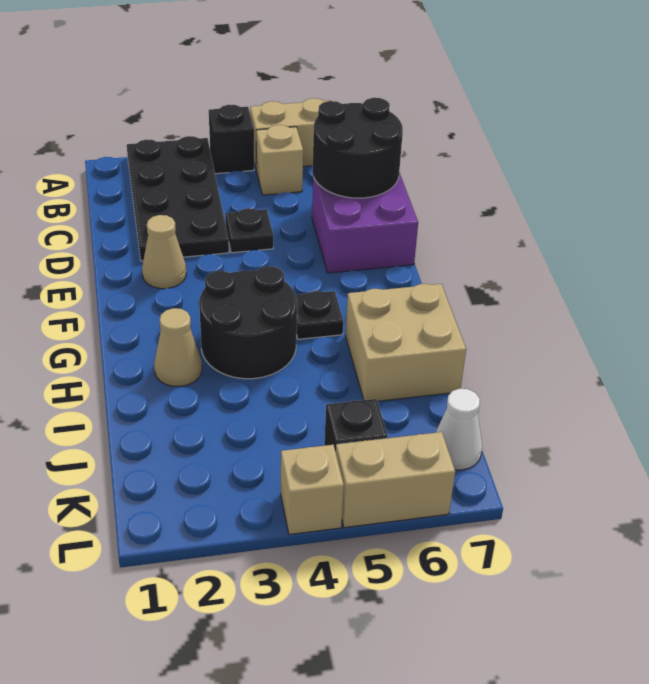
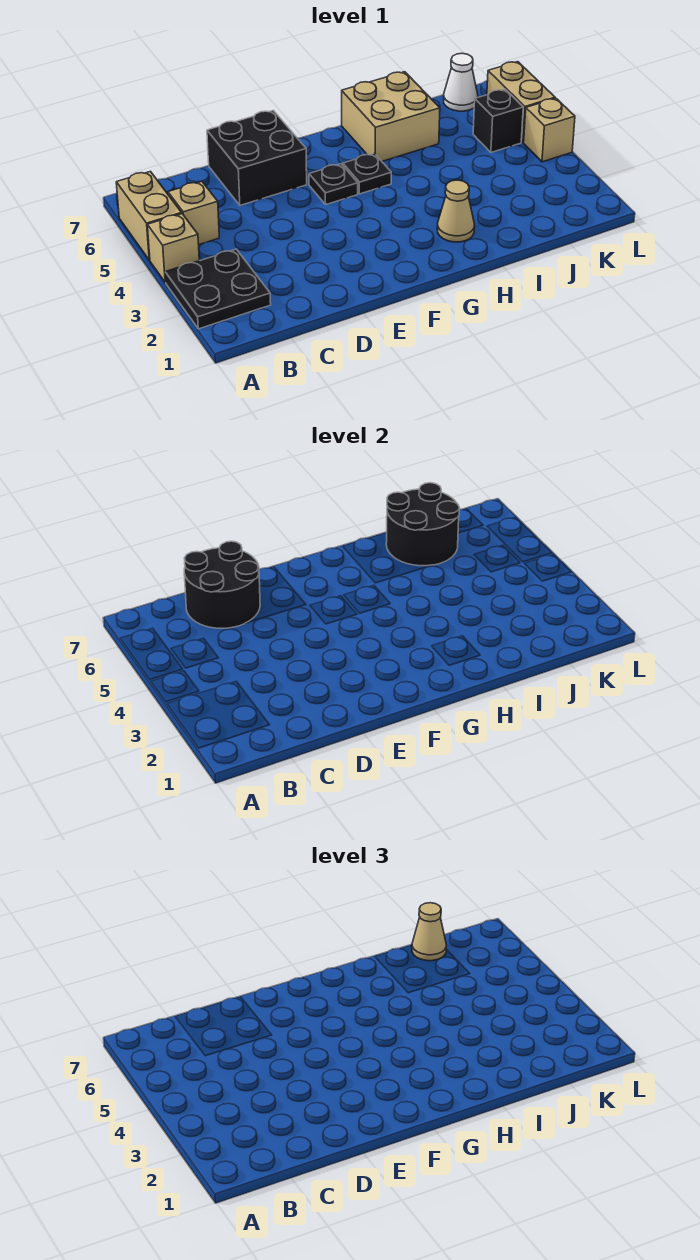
black plate A2:D3 level 1 -> black plate A2:B3 level 1
black brick A4 level 1 -> tan brick A4 level 1
black plate D4 level 1 -> black plate F5 level 1
purple brick D6:E7 level 1 -> black brick D6:E7 level 1
tan cone E2 level 1 -> tan cone J7 level 3
black round brick G3:H4 level 1 -> black round brick I6:J7 level 2

